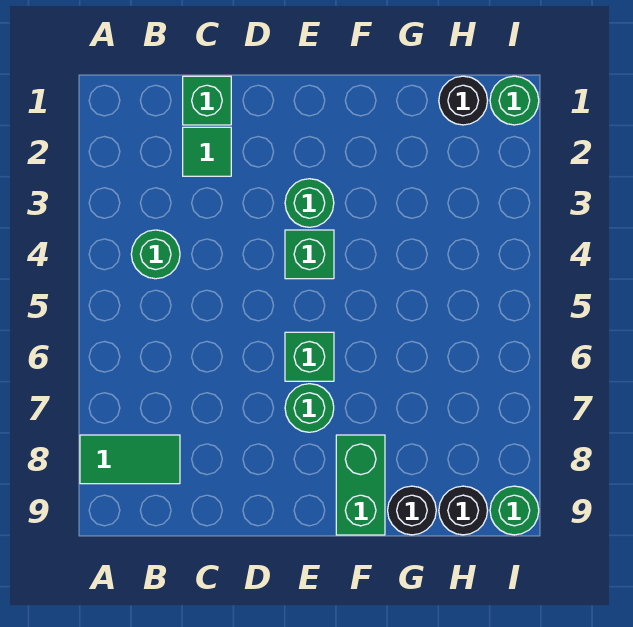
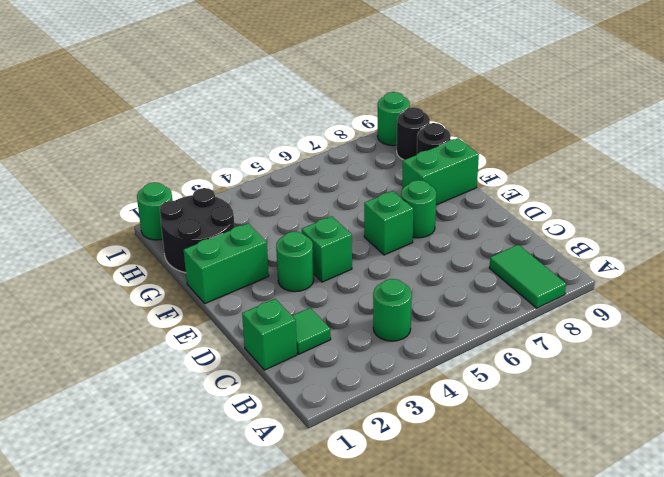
none -> green brick F1:F2 level 1
black round brick H1 level 1 -> black round brick G1:H2 level 1

